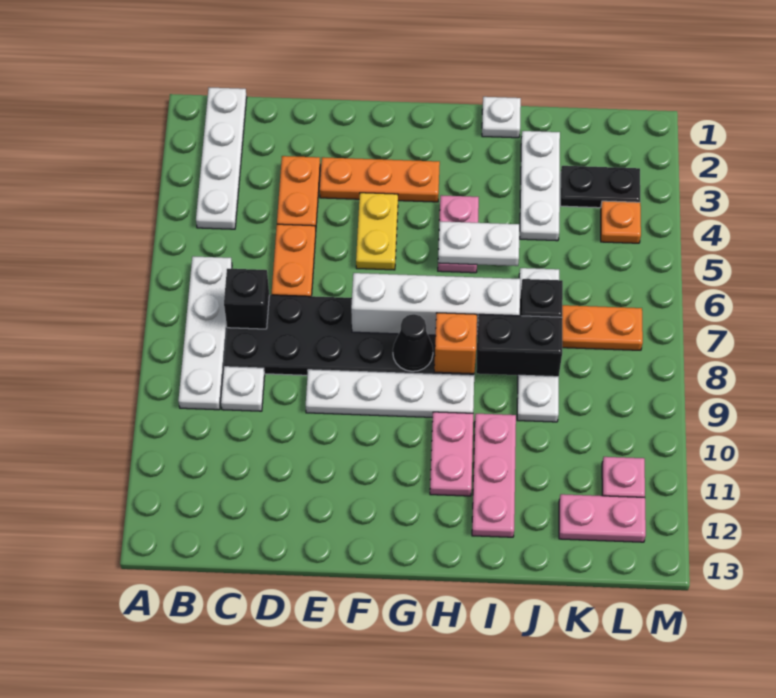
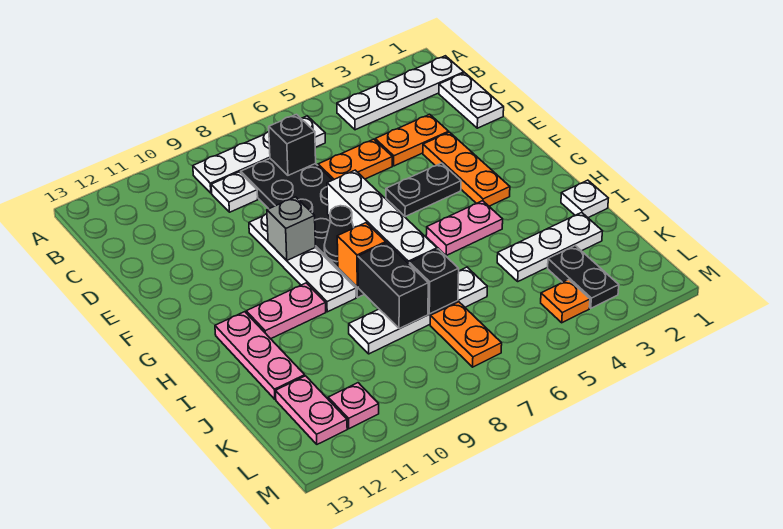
yellow plate F4:F5 level 1 -> black plate F4:F5 level 1
none -> grey brick F9 level 2
white plate H5:I5 level 2 -> white plate C1:D1 level 1
pink plate I10:I12 level 1 -> pink plate H12:J12 level 1

